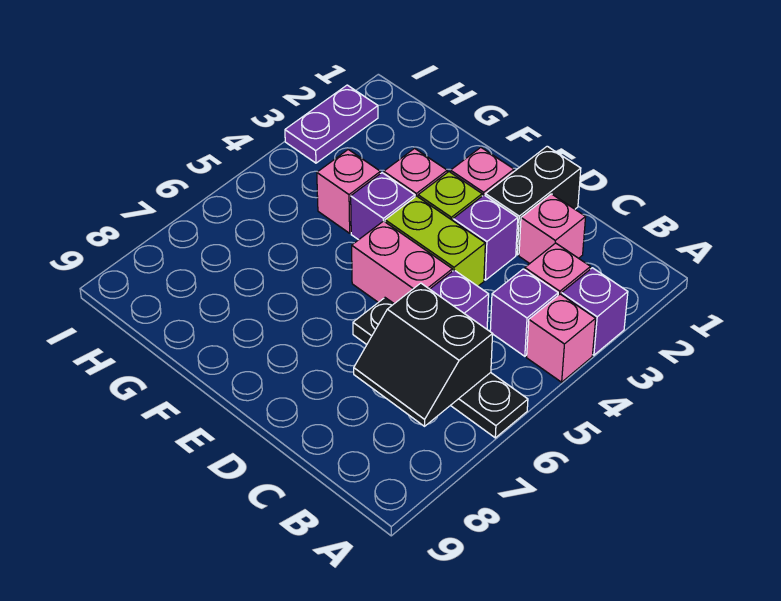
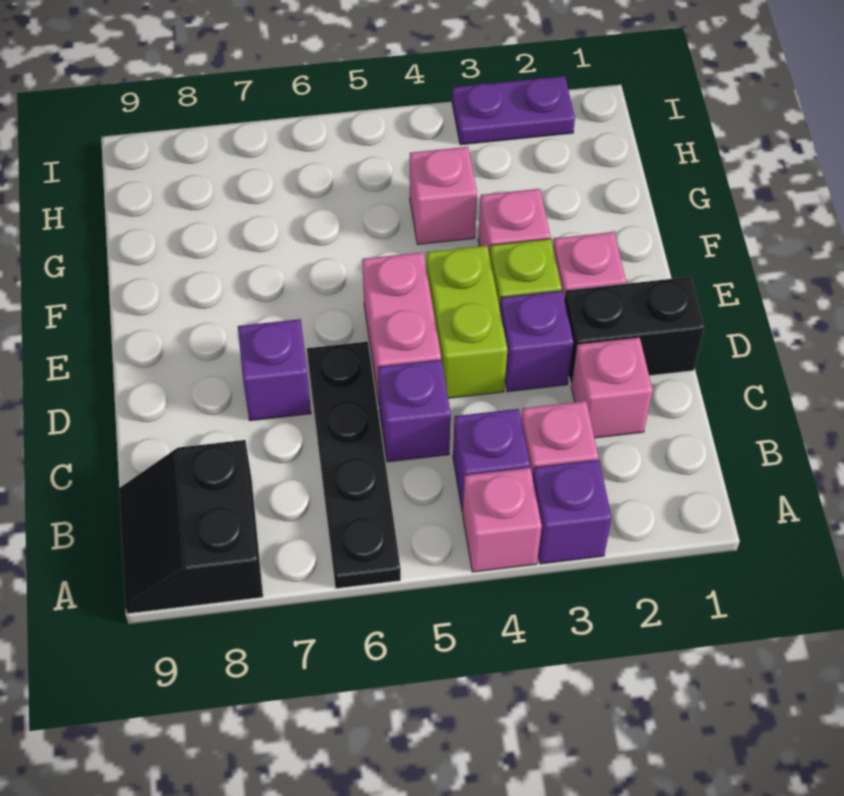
black slope B6:C7 level 2 top 6 -> black slope A8:B9 level 1 top 8
purple brick F4 level 1 -> purple brick D7 level 1

